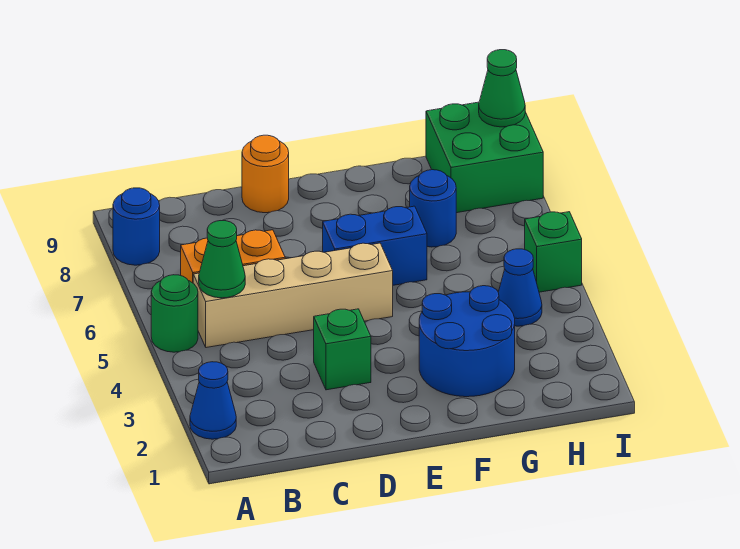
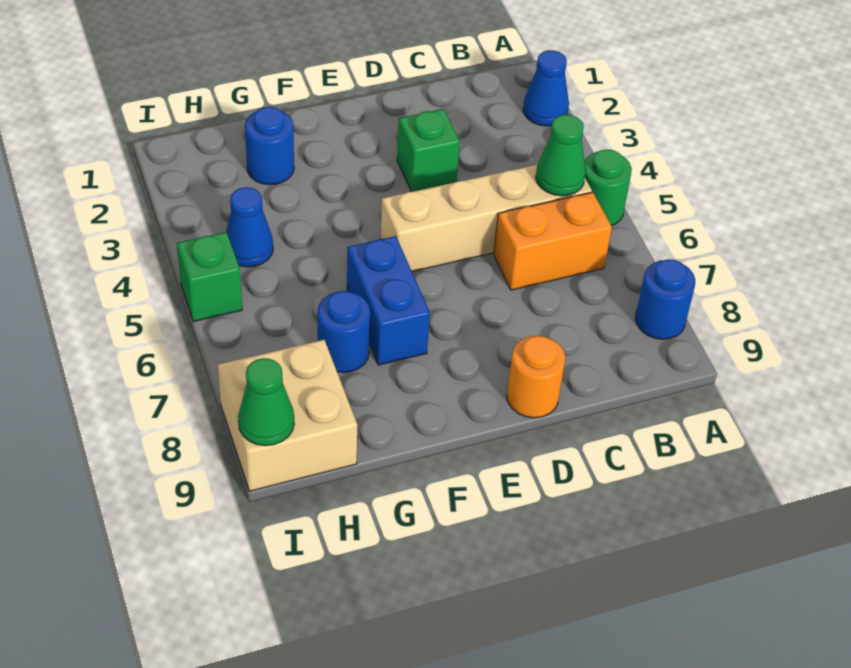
blue brick E6:F6 level 1 -> blue brick F6:F7 level 1
blue round brick F2:G3 level 1 -> blue round brick G2 level 1
green brick H8:I9 level 1 -> tan brick H8:I9 level 1

